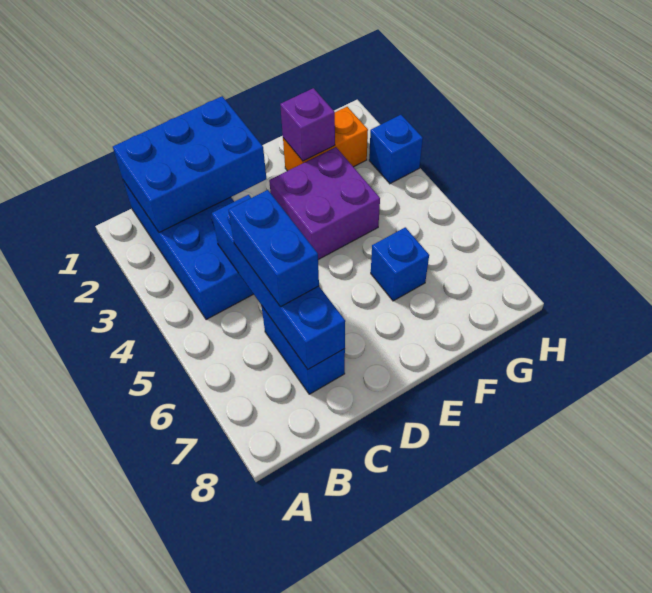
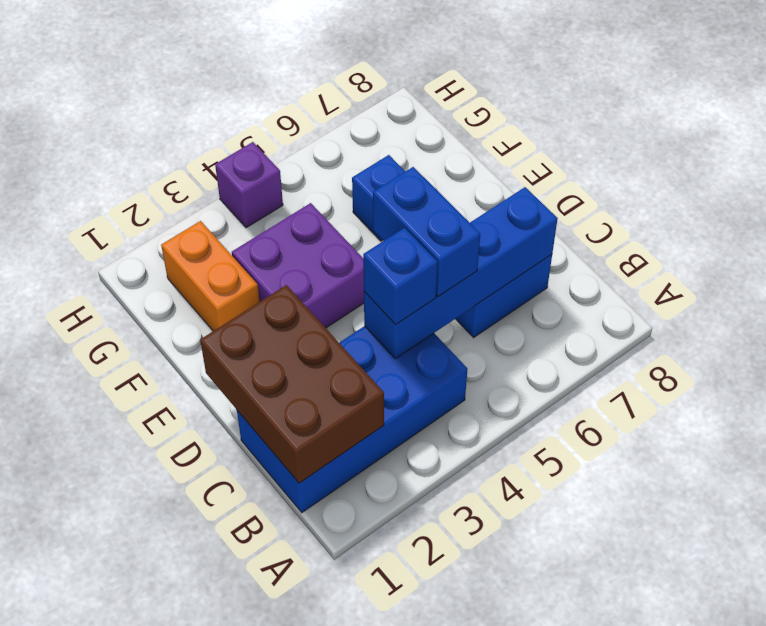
blue brick B1:D2 level 2 -> brown brick B1:D2 level 2
blue brick C5:C6 level 3 -> blue brick C5:D5 level 3
purple brick F2 level 2 -> purple brick H4 level 1
blue brick H3 level 1 -> blue brick C4 level 3

